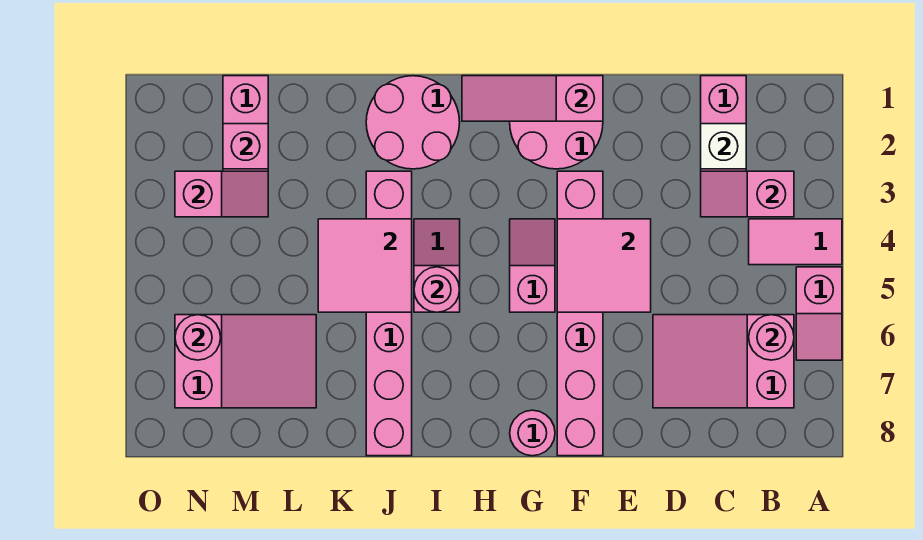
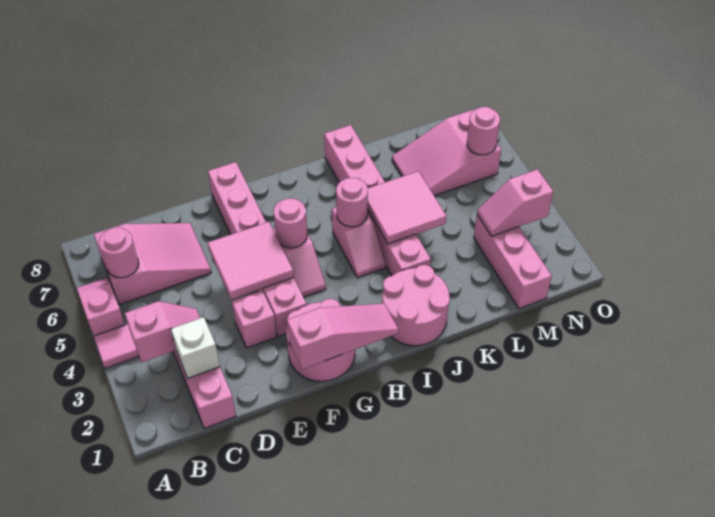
pink round brick G8 level 1 -> pink round brick G5 level 2
pink brick M2 level 2 -> pink brick E3 level 1

